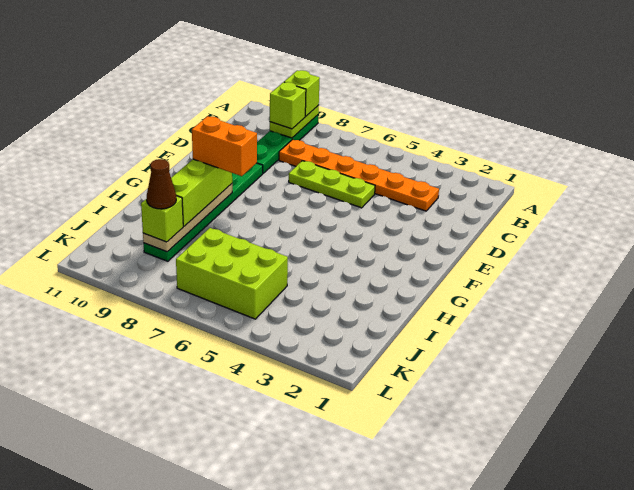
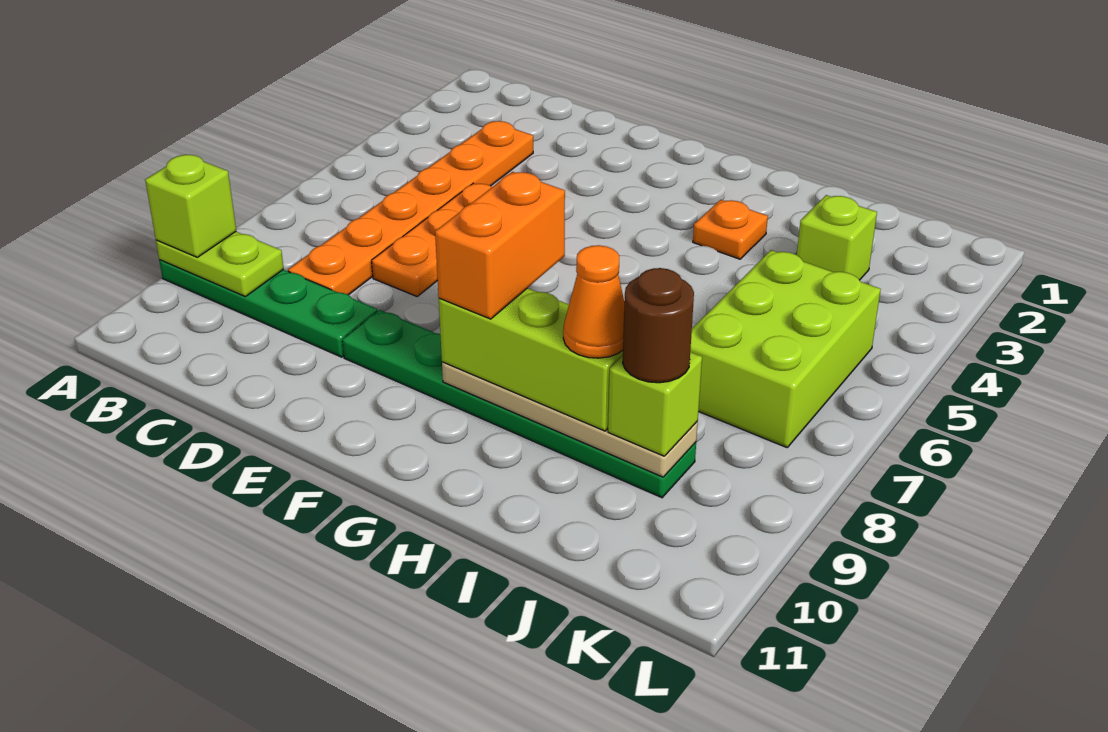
lime brick B9 level 3 -> lime brick J3 level 1
lime plate D5:D7 level 1 -> orange plate D5:D7 level 1
none -> orange plate H3 level 1
none -> orange cone I9 level 4
brown cone J9 level 4 -> brown round brick J9 level 4

